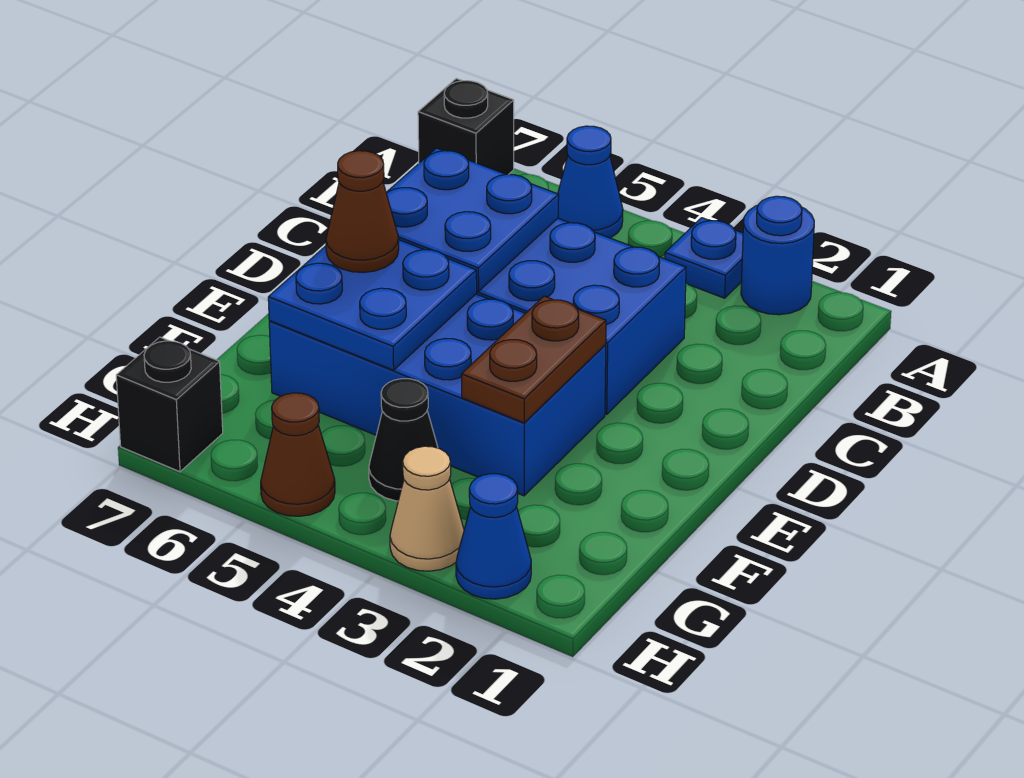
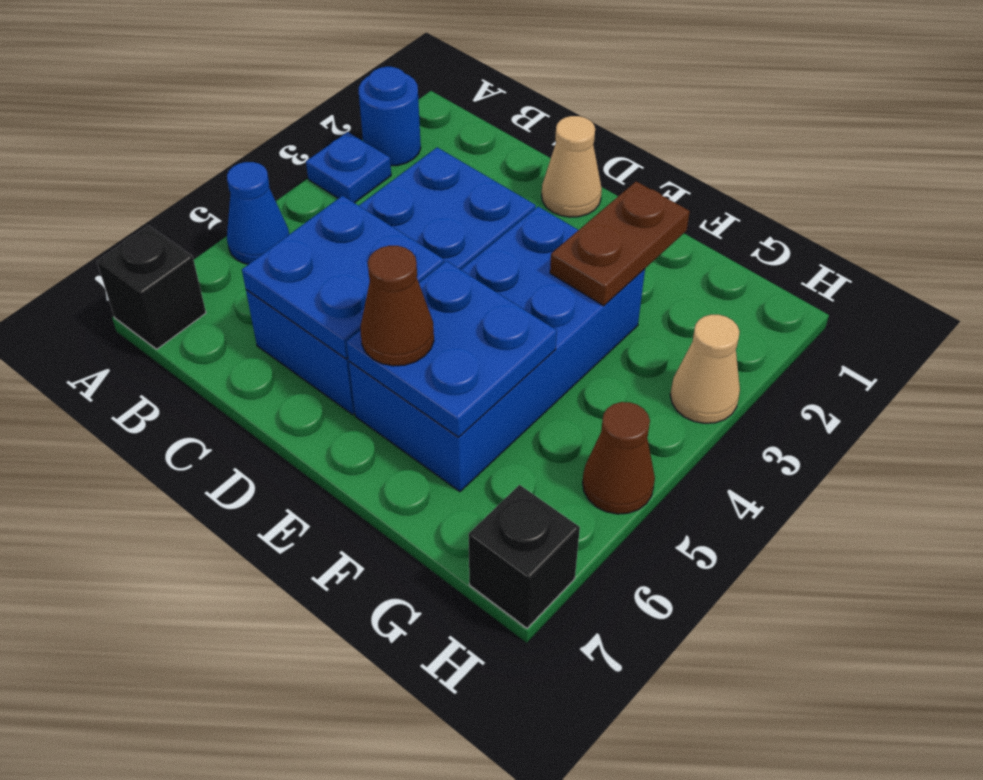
none -> tan cone D1 level 1
brown plate E3:F3 level 2 -> brown plate F2:F3 level 2
black cone G4 level 1 -> none
blue cone H2 level 1 -> none

